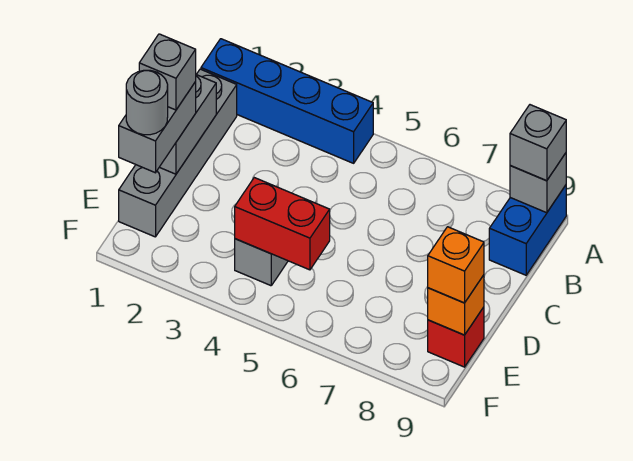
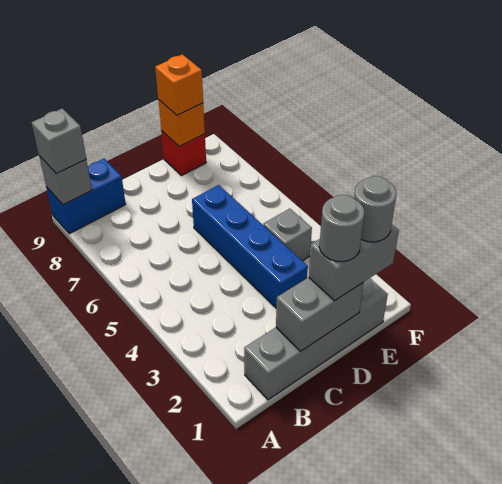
blue brick A1:A4 level 1 -> blue brick D3:D6 level 1
grey brick D1 level 4 -> grey round brick D1 level 4
red brick E4:E5 level 2 -> none

